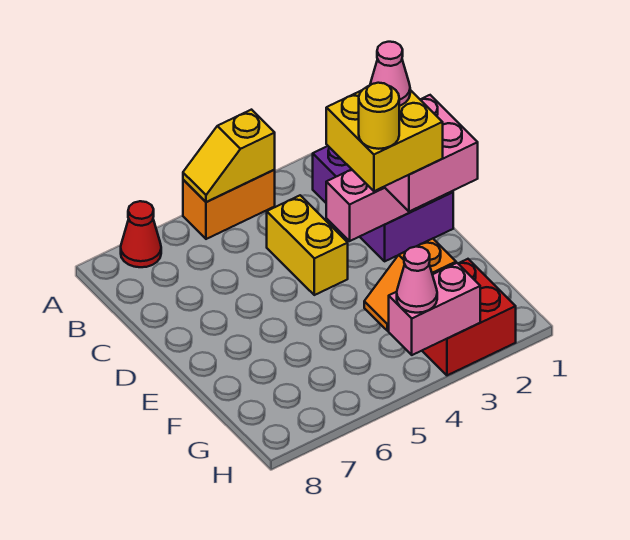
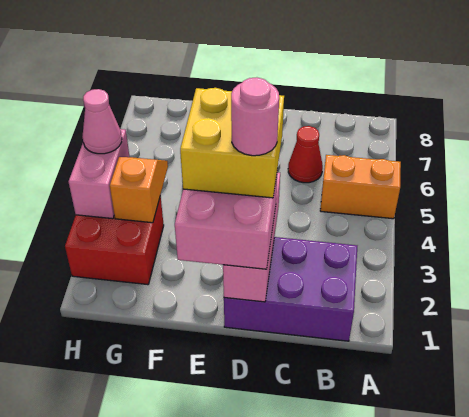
orange brick A4:A5 level 1 -> orange brick A5:B5 level 1
yellow slope A4:A5 level 2 top 4 -> none
red cone A7 level 1 -> red cone C6 level 1
yellow brick C4:D4 level 1 -> none
pink cone D2 level 5 -> pink round brick D2 level 5
yellow round brick E3 level 5 -> none

